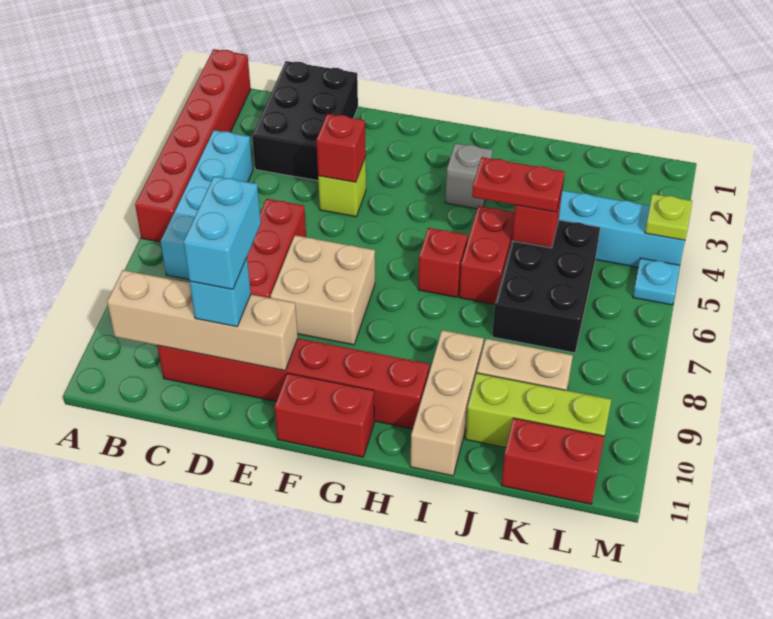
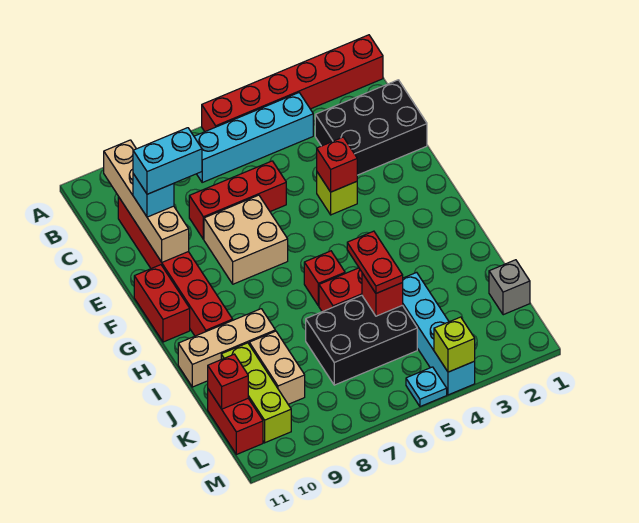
grey brick H3 level 1 -> grey brick K1 level 1
none -> red brick K11 level 2
lime plate M4 level 2 -> lime brick M4 level 2

